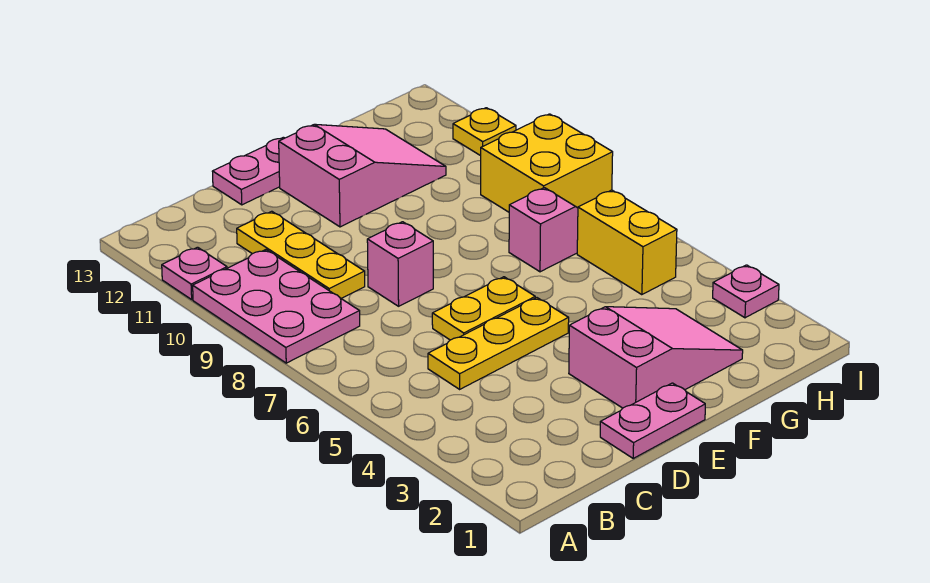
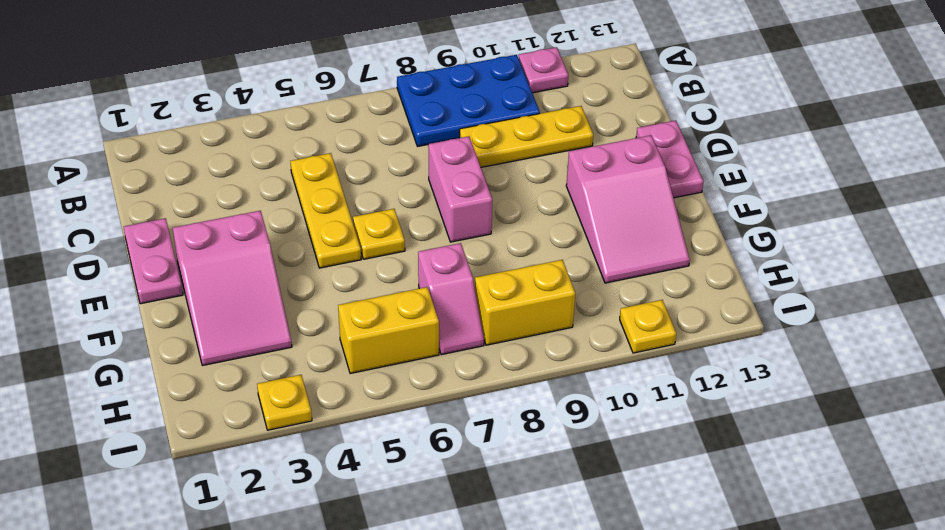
pink plate A8:B10 level 1 -> blue plate A8:B10 level 1
yellow plate D6:E6 level 1 -> yellow plate E6 level 1
pink brick D8 level 1 -> pink brick D8:E8 level 1
yellow brick H8:I9 level 1 -> yellow brick H8:H9 level 1
pink plate I3 level 1 -> yellow plate I3 level 1

